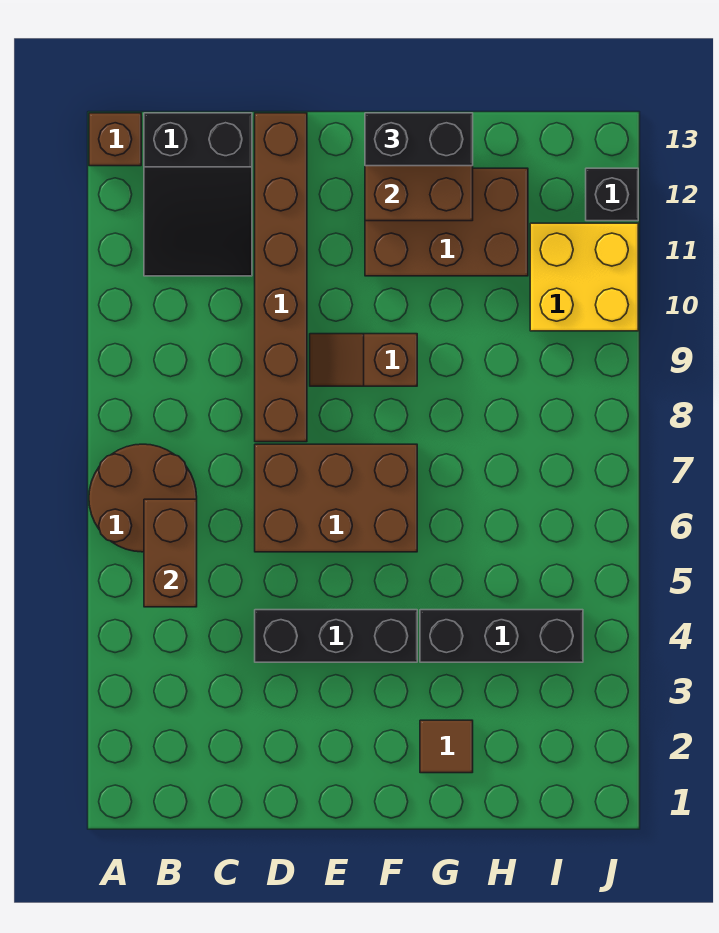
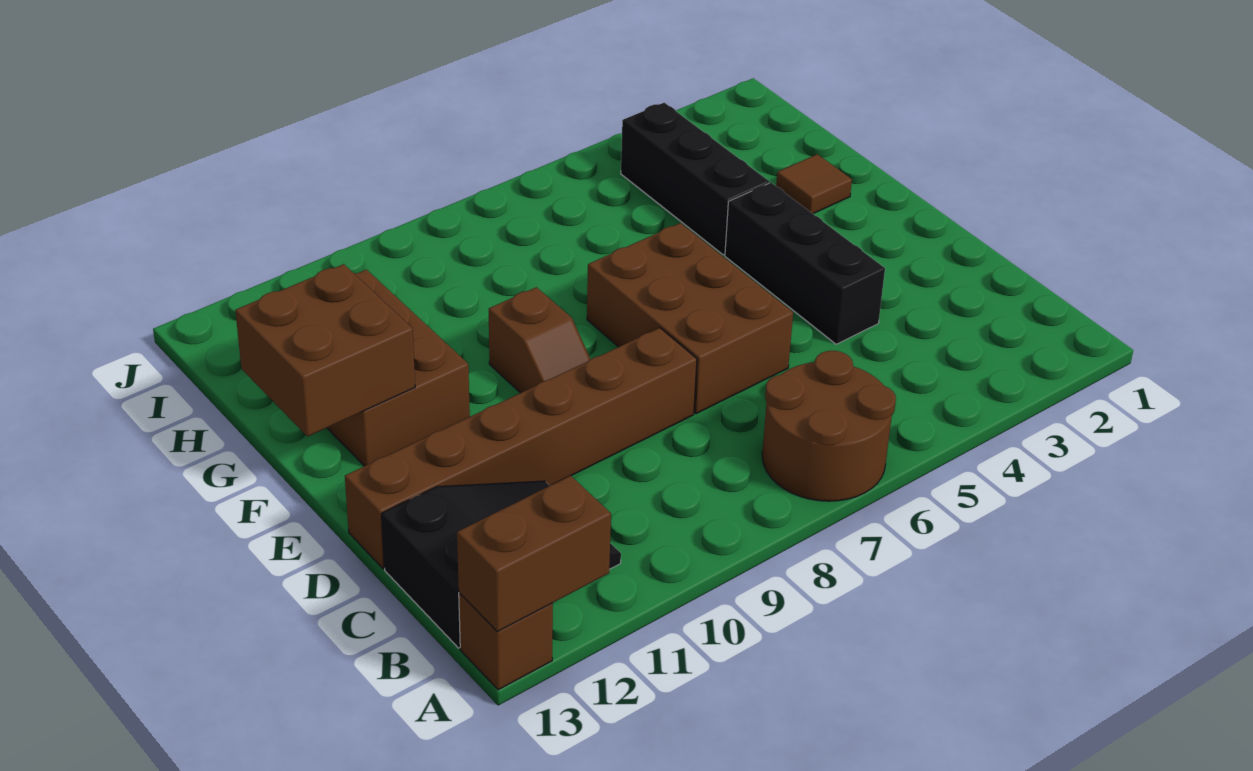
brown brick B5:B6 level 2 -> brown brick A12:A13 level 2
black brick F13:G13 level 3 -> none
yellow brick I10:J11 level 1 -> none
black brick J12 level 1 -> none

